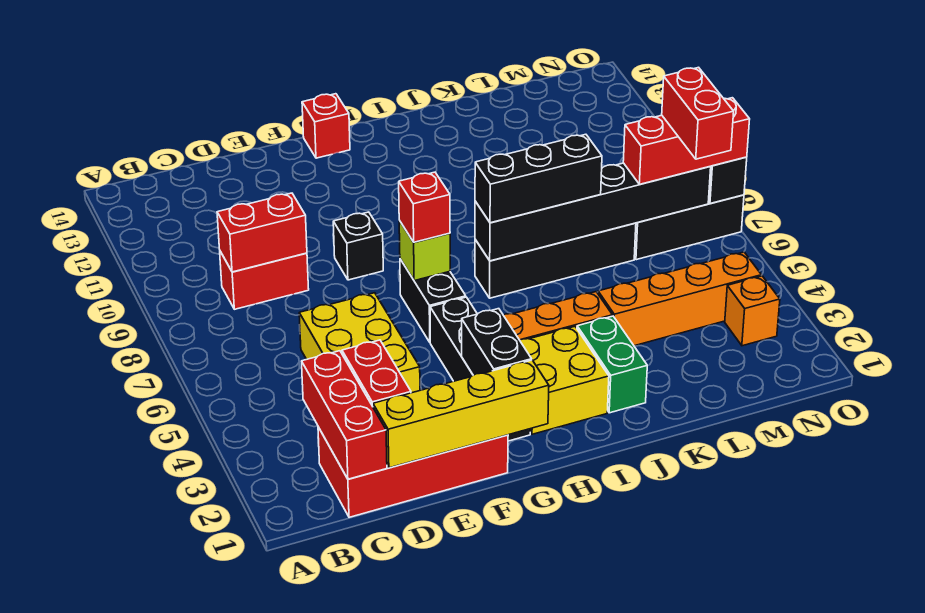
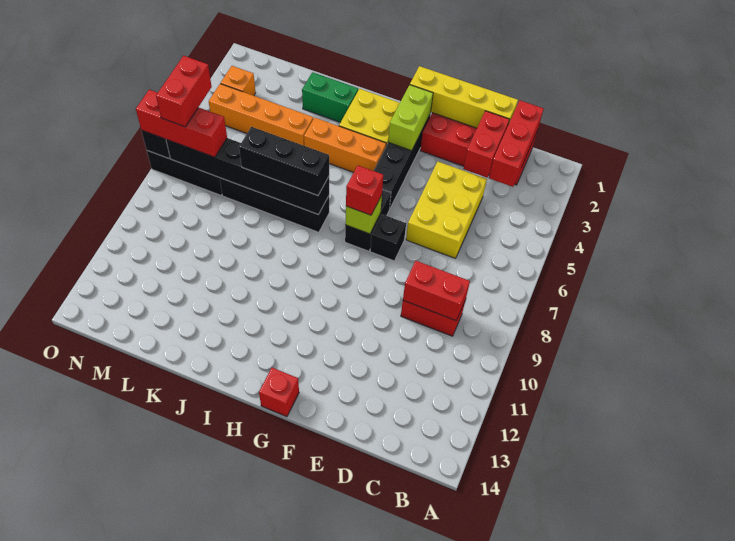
black brick F9 level 1 -> black brick F7 level 1
black brick G2:G3 level 2 -> lime brick G2:G3 level 2
green brick J2:J3 level 1 -> green brick J2:K2 level 1

